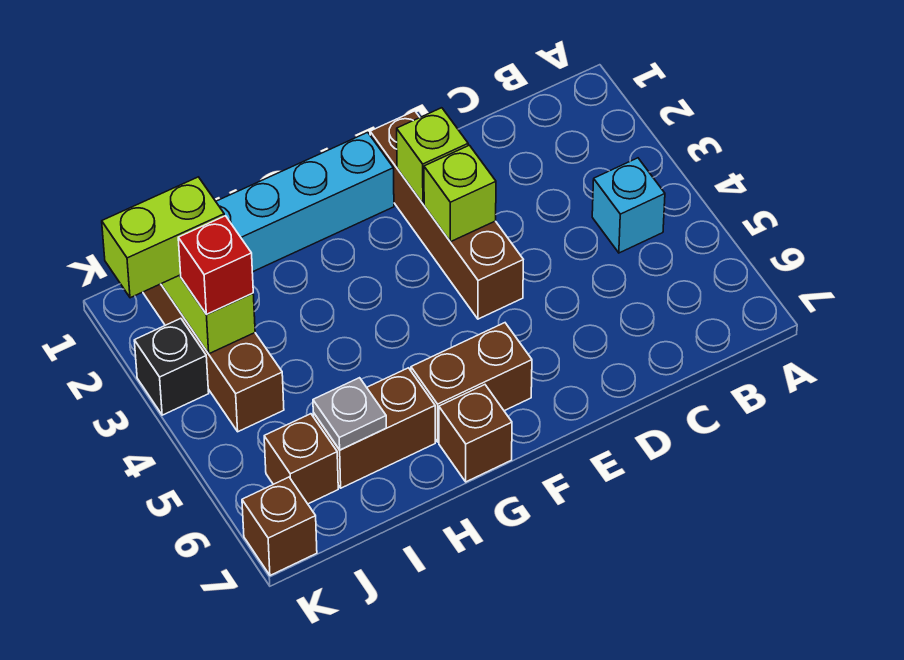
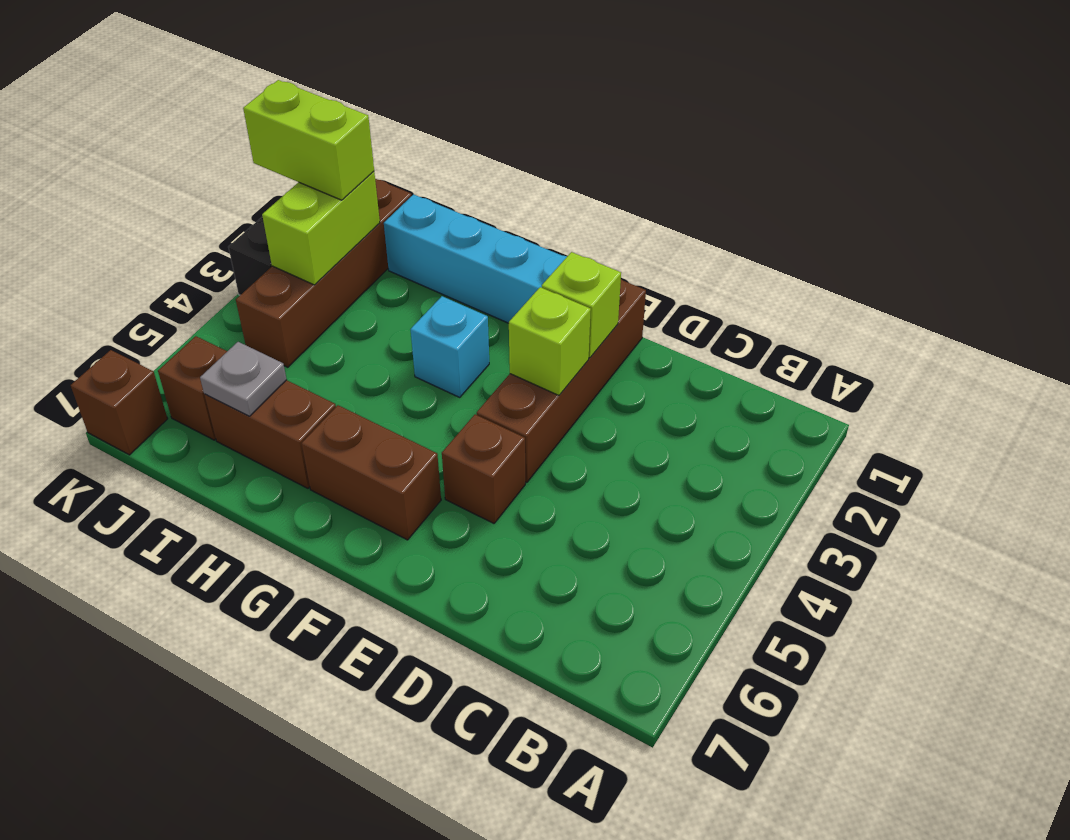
cyan brick B4 level 1 -> cyan brick G3 level 1
brown brick G7 level 1 -> brown brick E5 level 1
red brick J3 level 3 -> none

